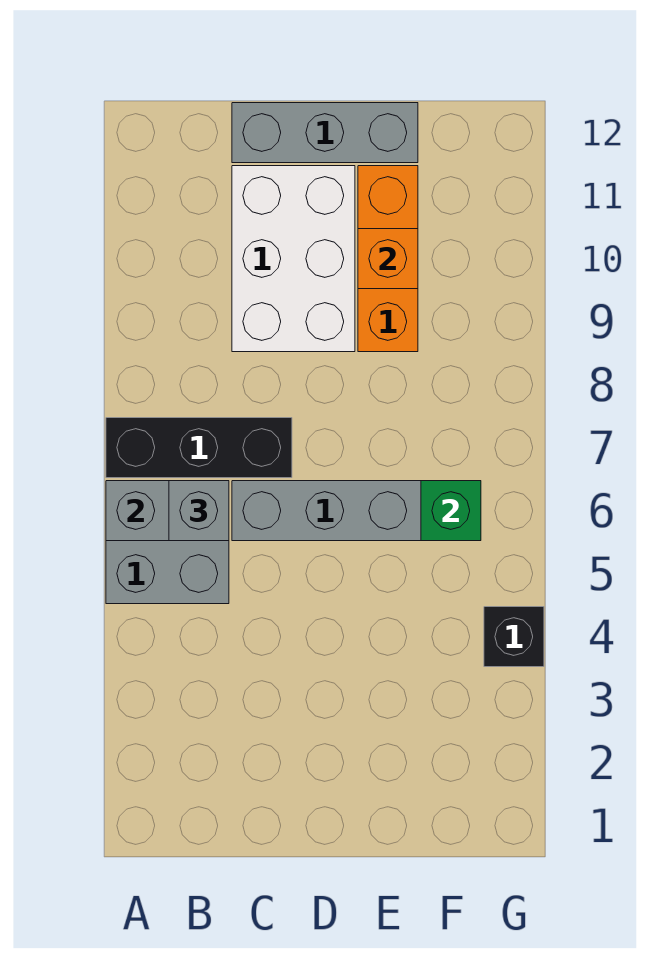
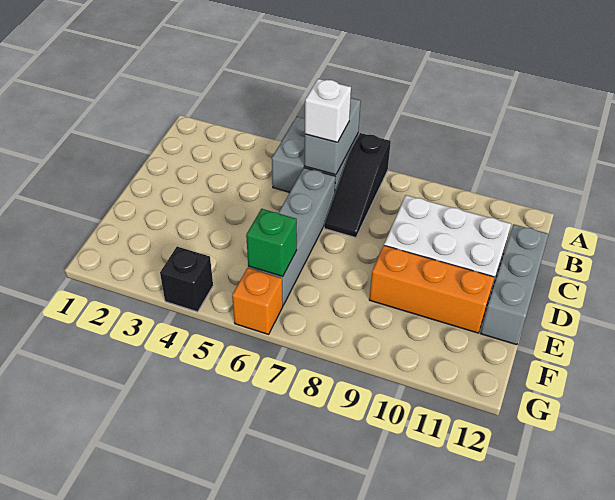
black brick A7:C7 level 1 -> black slope A7:C7 level 1 top A
grey brick B6 level 3 -> white brick B6 level 3
orange brick E10 level 2 -> orange brick G6 level 1

